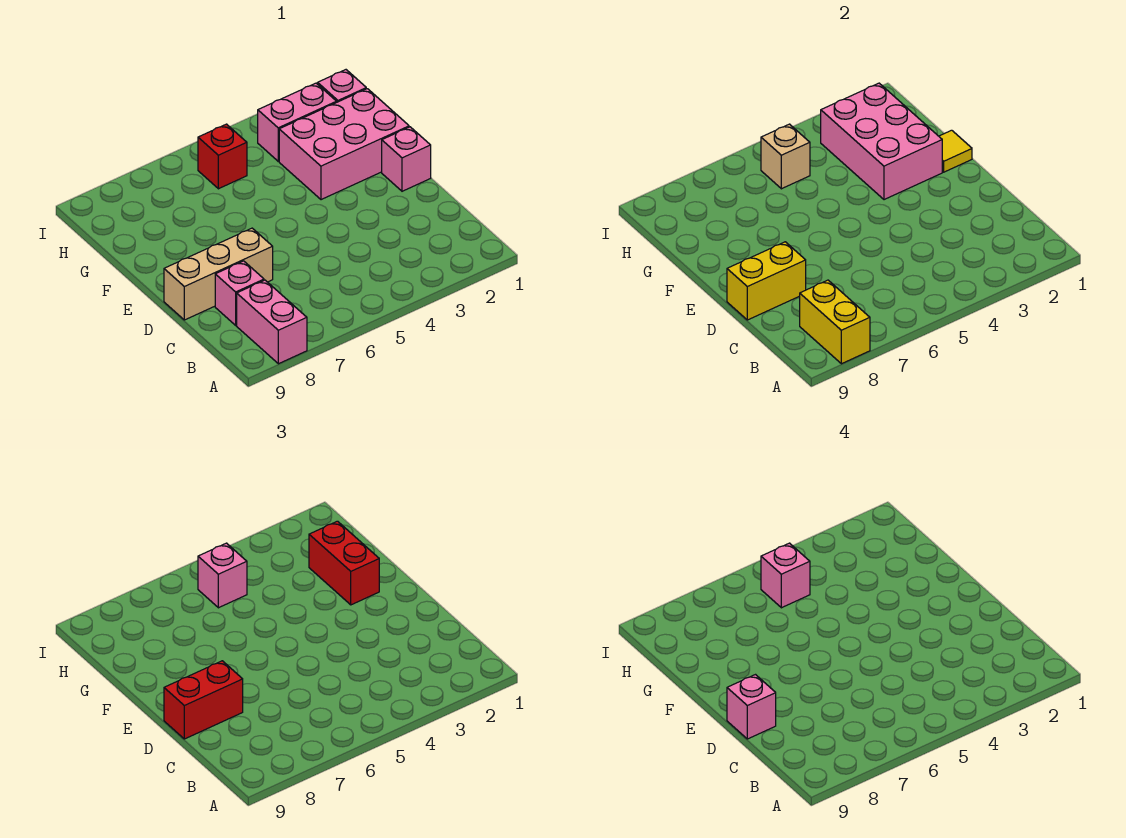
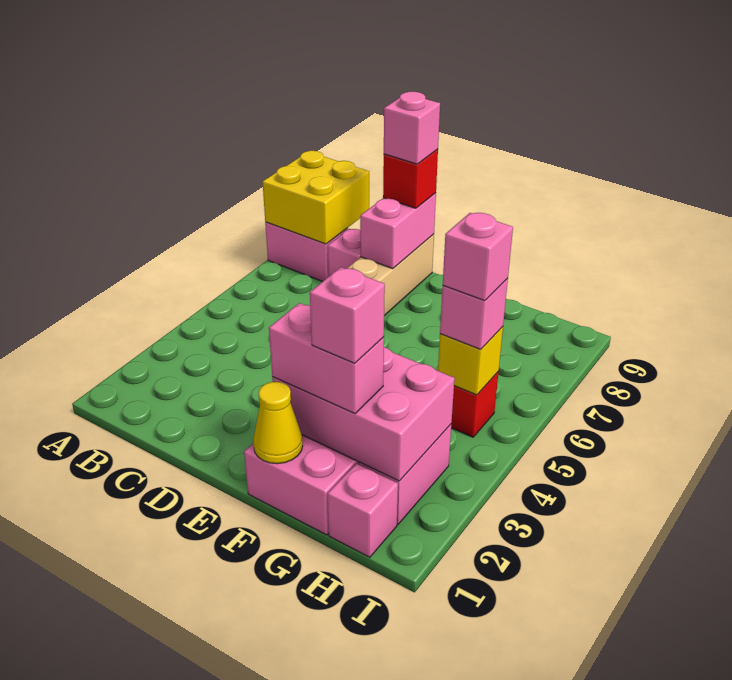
yellow brick A8:B8 level 2 -> yellow brick A8:B9 level 2
yellow brick D8:D9 level 2 -> pink brick D8:D9 level 2
red brick D8:D9 level 3 -> red brick D9 level 3
pink brick E1 level 1 -> pink brick G2 level 4
yellow tile F1 level 2 -> yellow cone F1 level 2
red brick F2:G2 level 3 -> pink brick F2:G2 level 3
tan brick H5 level 2 -> yellow brick H5 level 2

